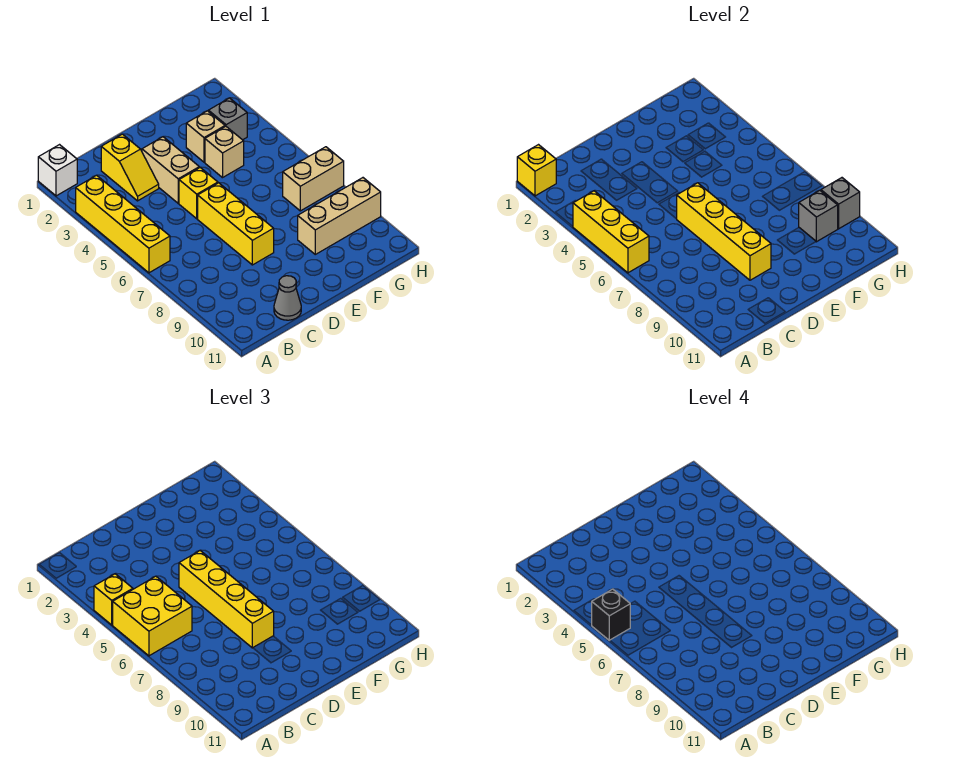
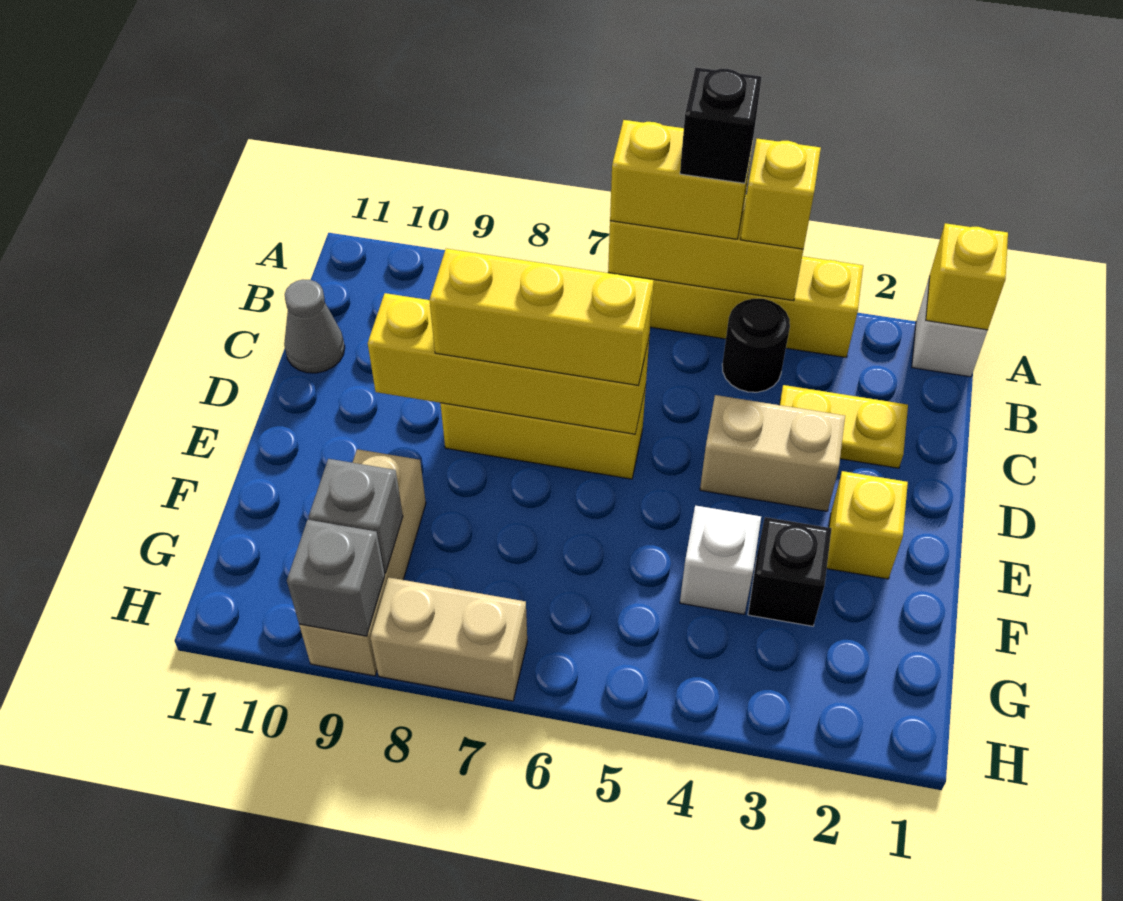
yellow brick A5:B6 level 3 -> yellow brick A5:A6 level 3
none -> black round brick B4 level 1
yellow slope C2:C3 level 1 top 2 -> yellow plate C2:C3 level 1
yellow brick D5 level 1 -> yellow brick E2 level 1
yellow brick D5:D8 level 3 -> yellow brick D6:D8 level 3
tan brick F3 level 1 -> black brick F3 level 1
tan brick F4 level 1 -> white brick F4 level 1
grey brick G3 level 1 -> none
tan brick G7:H7 level 1 -> tan brick H7:H8 level 1

